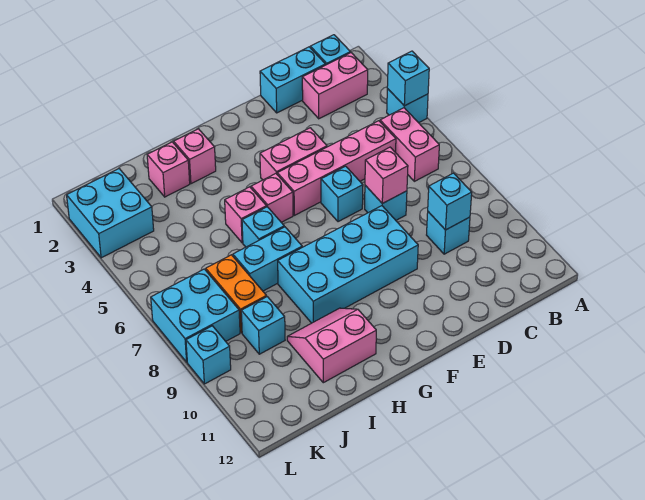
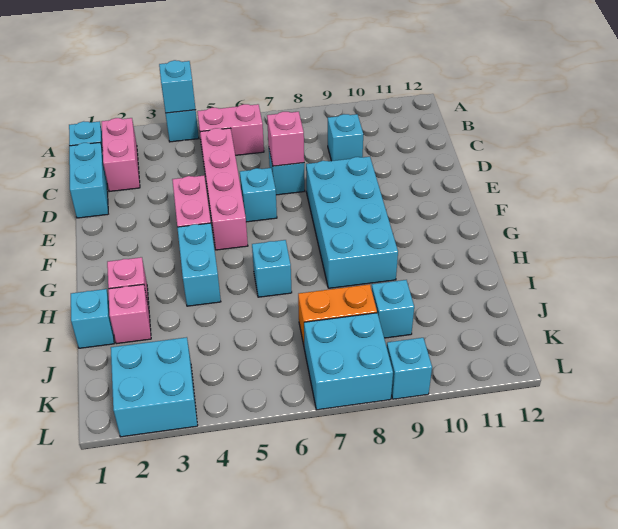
cyan brick C9 level 2 -> cyan brick I1 level 1
pink brick G5 level 1 -> none
pink brick H5 level 1 -> none
cyan brick H7:I7 level 1 -> cyan brick G4:H4 level 1
pink slope H10:I11 level 1 top 11 -> none

